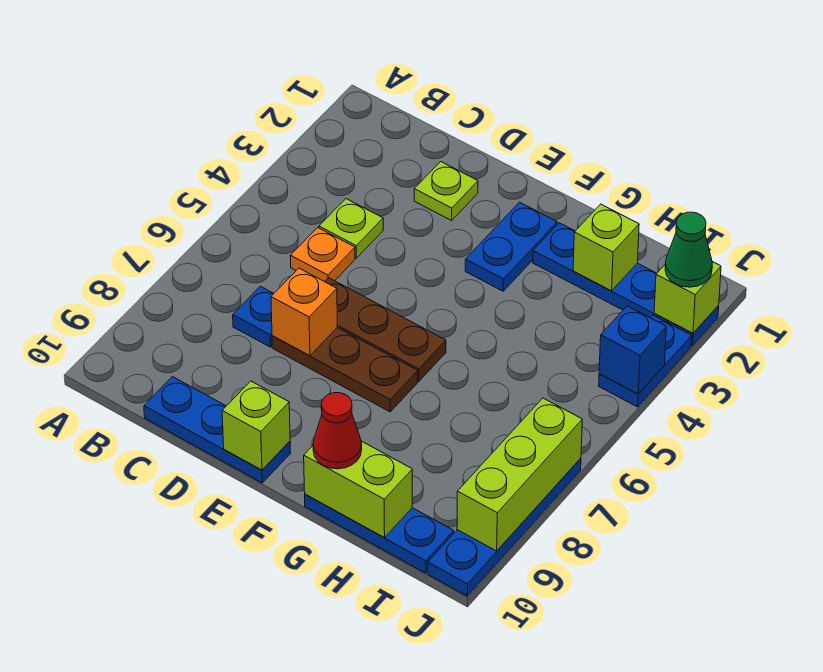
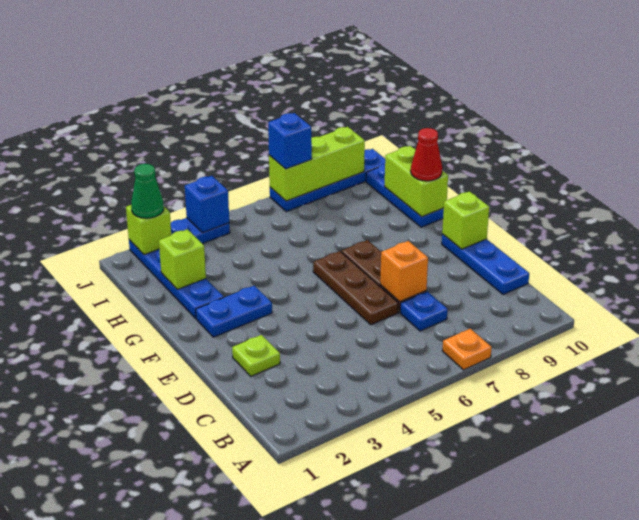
lime plate C4 level 1 -> none
orange plate C5 level 1 -> orange plate A7 level 1
none -> blue brick J7 level 3

